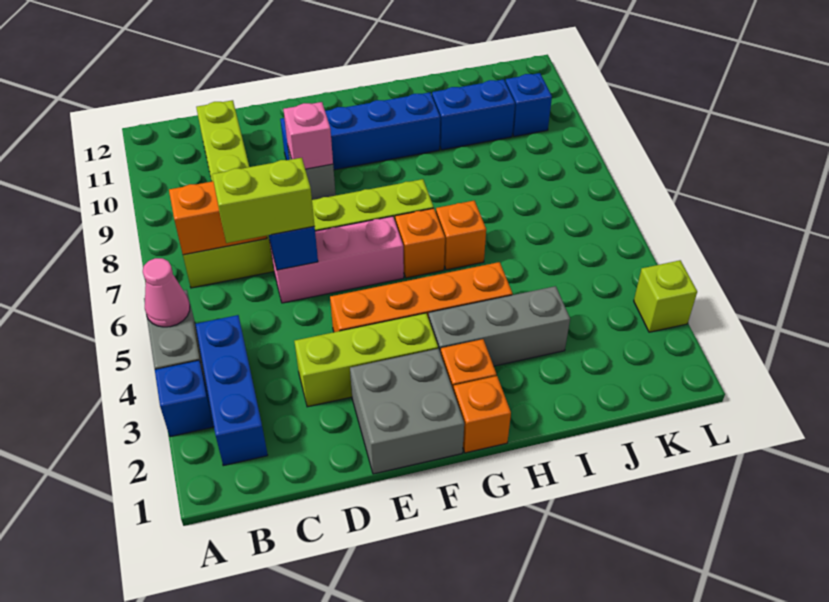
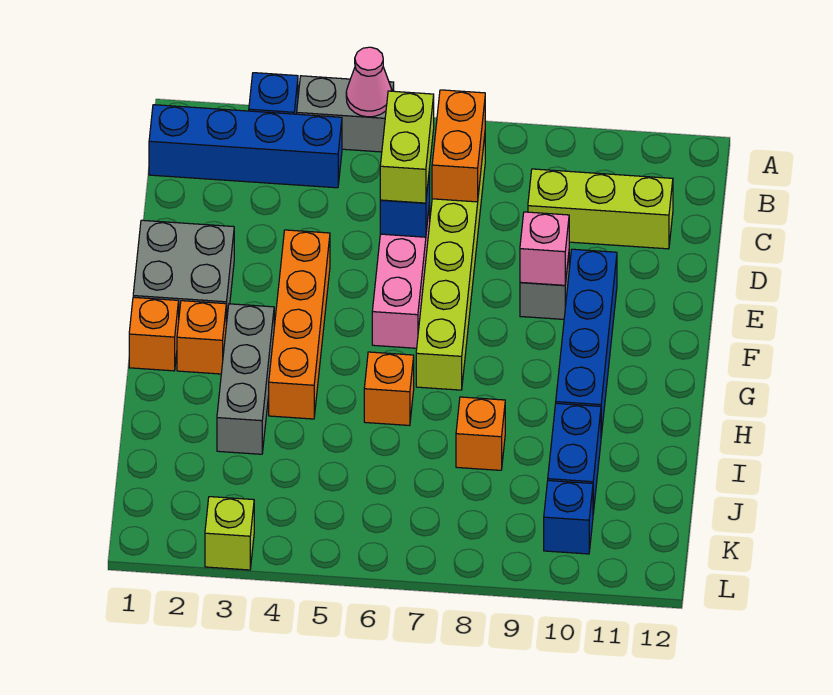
blue brick B2:B4 level 1 -> blue brick B1:B4 level 1
lime brick D3:F3 level 1 -> none
orange brick G6 level 1 -> orange brick I8 level 1

